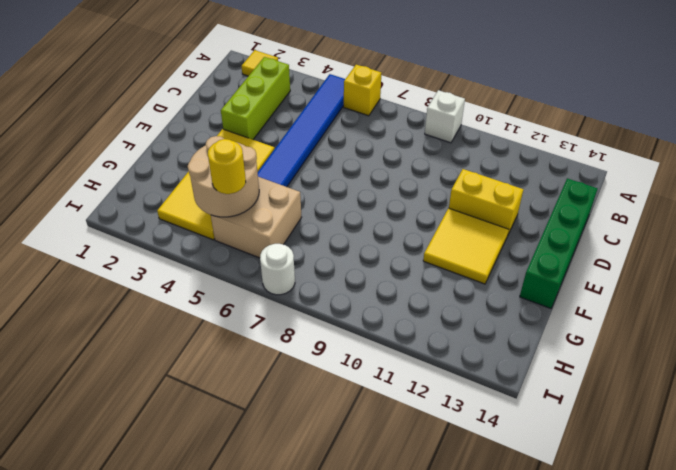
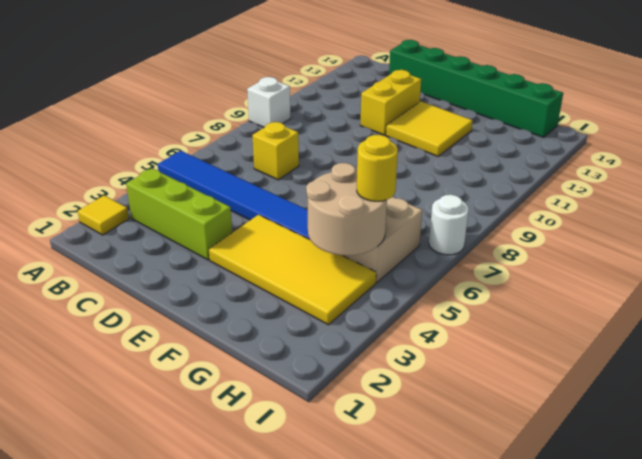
yellow brick A6 level 1 -> yellow brick C7 level 1
green brick C14:F14 level 1 -> green brick C14:H14 level 1

